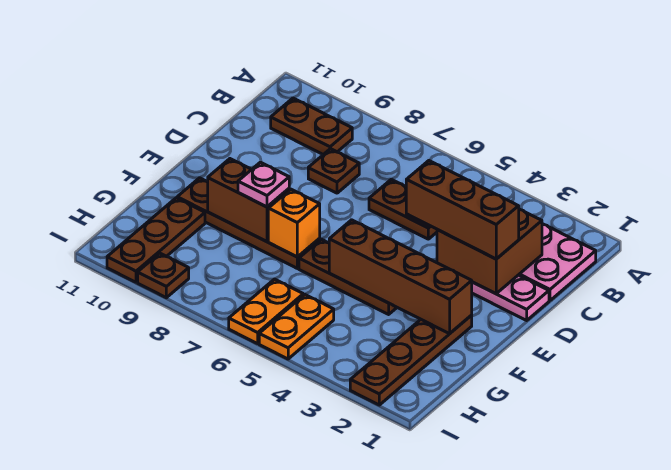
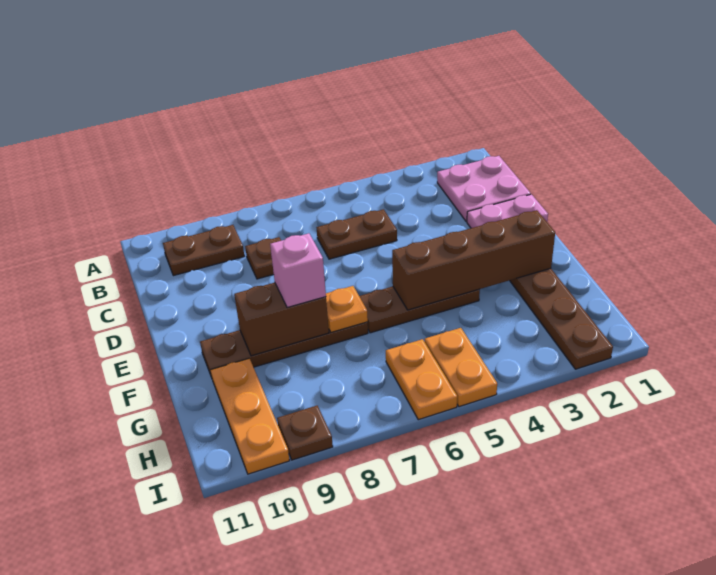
brown brick C2:D3 level 2 -> none
brown brick D2:D4 level 3 -> none
orange brick F7 level 2 -> orange plate F7 level 2
pink plate F8 level 3 -> pink brick F8 level 3
brown plate G10:I10 level 1 -> orange plate G10:I10 level 1

